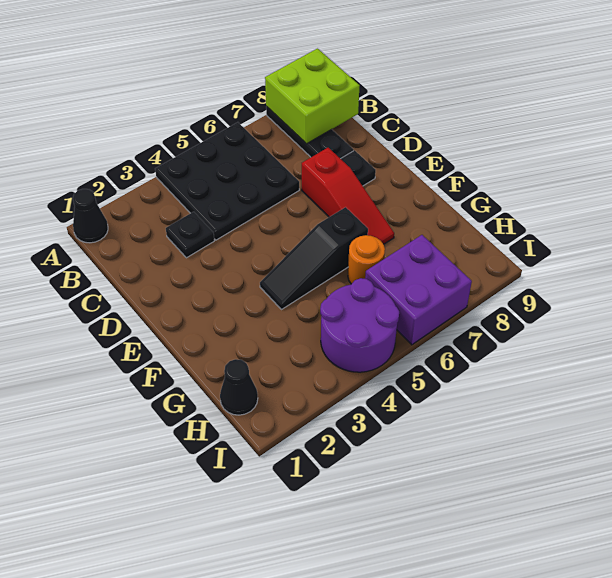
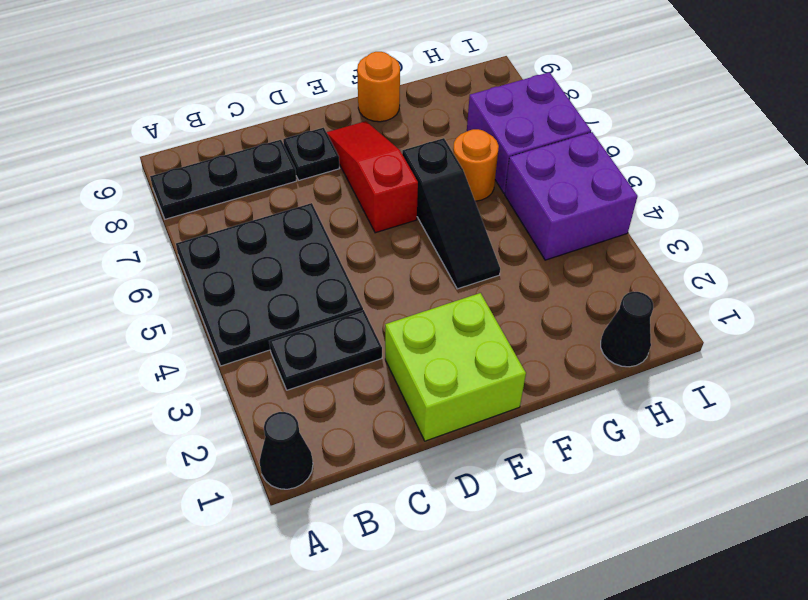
lime brick A8:B9 level 2 -> lime brick D1:E2 level 1
black plate C3 level 1 -> black plate B3:C3 level 1
red slope D7:F7 level 1 top D -> red slope E6:E8 level 1 top 6
none -> orange round brick F9 level 1
purple round brick H4:I5 level 1 -> purple brick H4:I5 level 1

